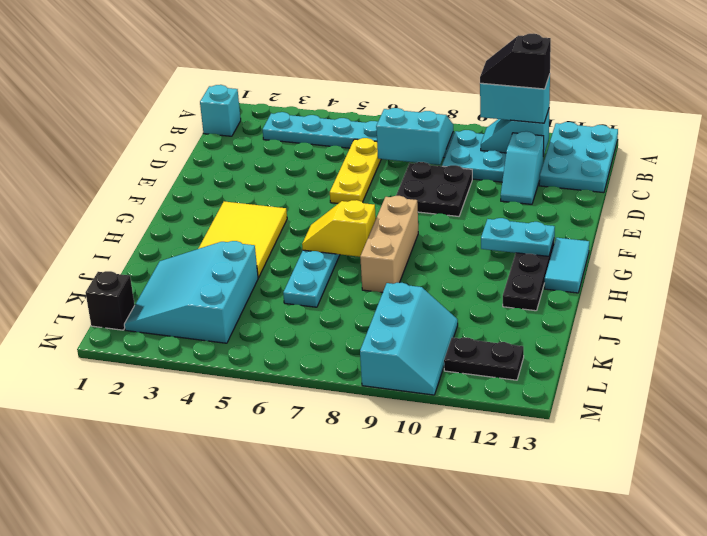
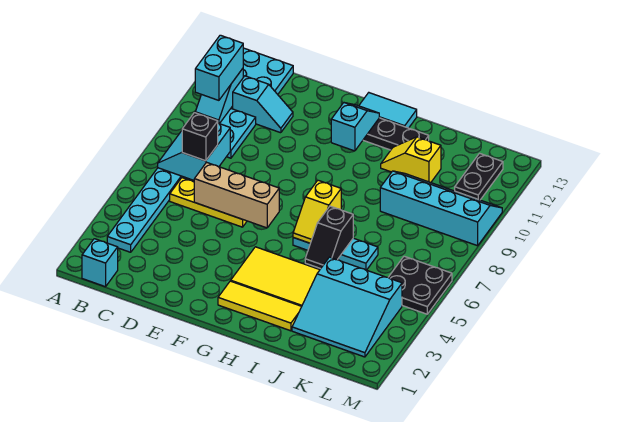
black slope B10:B11 level 4 top 11 -> black slope I5:I6 level 2 top 6
black plate D8:E9 level 1 -> black plate L5:M6 level 1
none -> yellow tile G2:I2 level 1
tan brick G8:I8 level 1 -> tan brick D6:F6 level 2
cyan plate G11:G12 level 2 -> cyan slope G11:G12 level 2 top 11
none -> yellow slope I11:J11 level 1 top J
cyan slope K9:M10 level 1 top 9 -> cyan slope J9:M10 level 1 top 9
black brick L1 level 1 -> black brick C7 level 3

